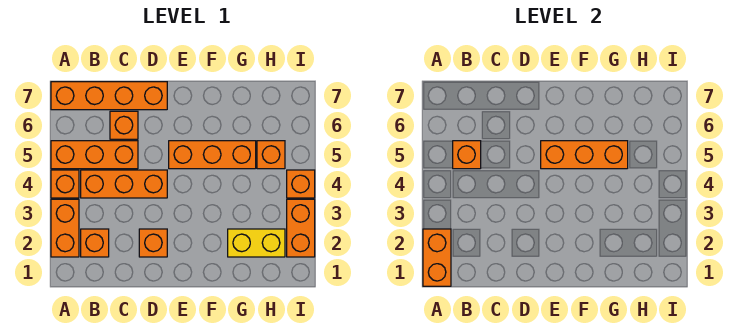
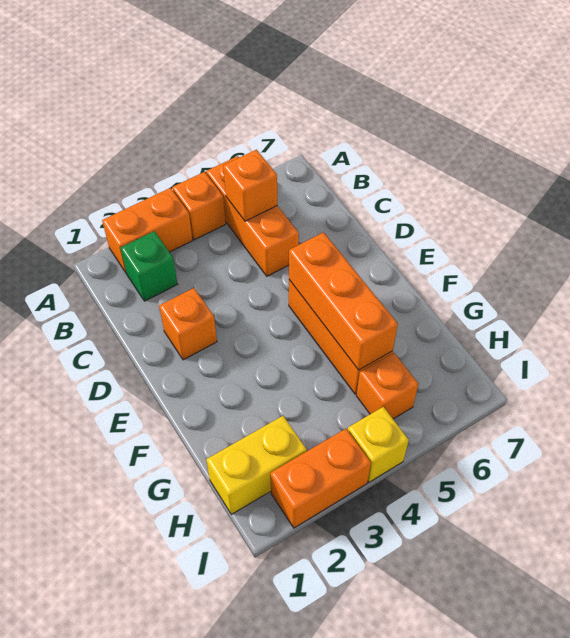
orange brick A1:A2 level 2 -> none
orange brick A7:D7 level 1 -> none
orange brick B2 level 1 -> green brick B2 level 1
orange brick B4:D4 level 1 -> none
orange brick C6 level 1 -> none
yellow brick G2:H2 level 1 -> yellow brick H1:H2 level 1
orange brick I4 level 1 -> yellow brick I4 level 1

